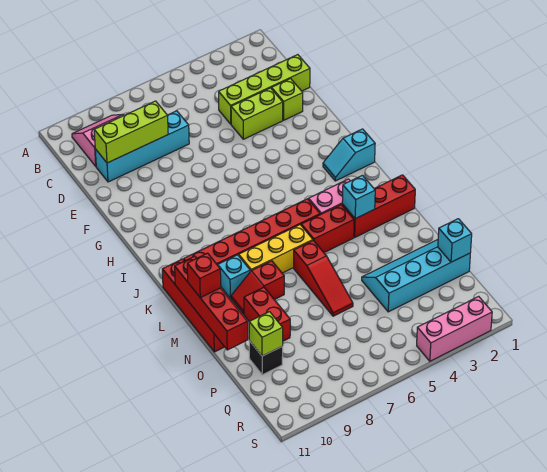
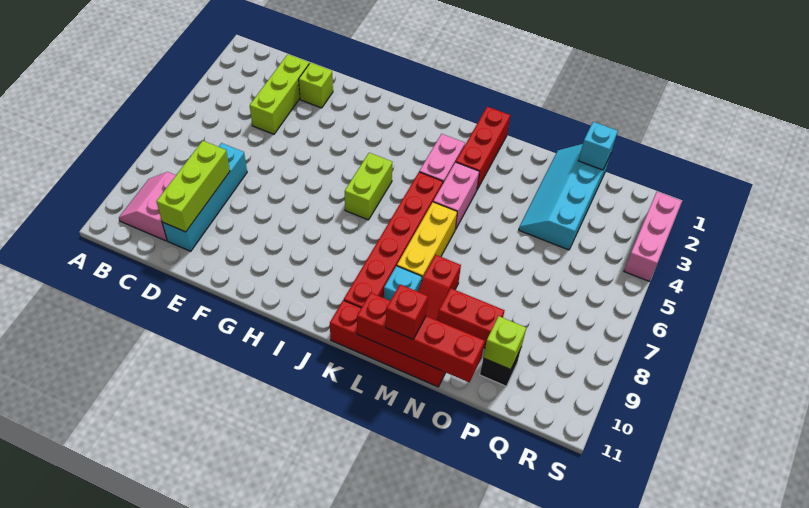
lime brick D1:D4 level 1 -> lime brick D2:D4 level 1
lime brick E3:E4 level 1 -> lime brick I5:I6 level 1
cyan slope I1:I2 level 1 top 1 -> none
cyan brick L3 level 2 -> none
red brick L4:L5 level 1 -> pink brick L4:L5 level 1
red slope M6:O6 level 1 top M -> none

